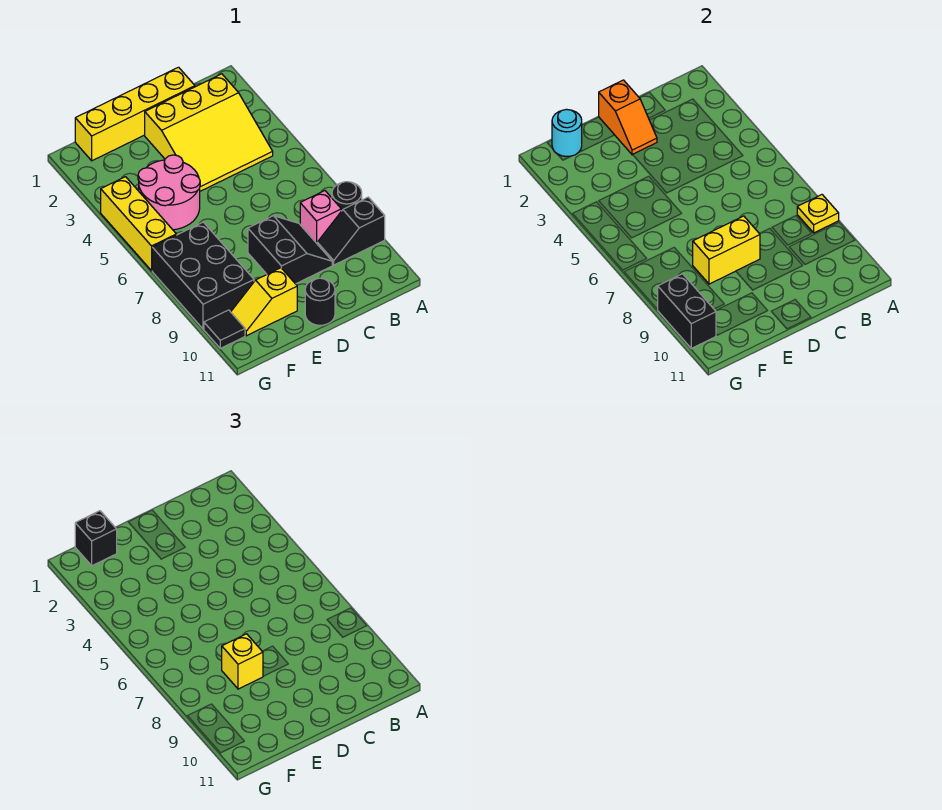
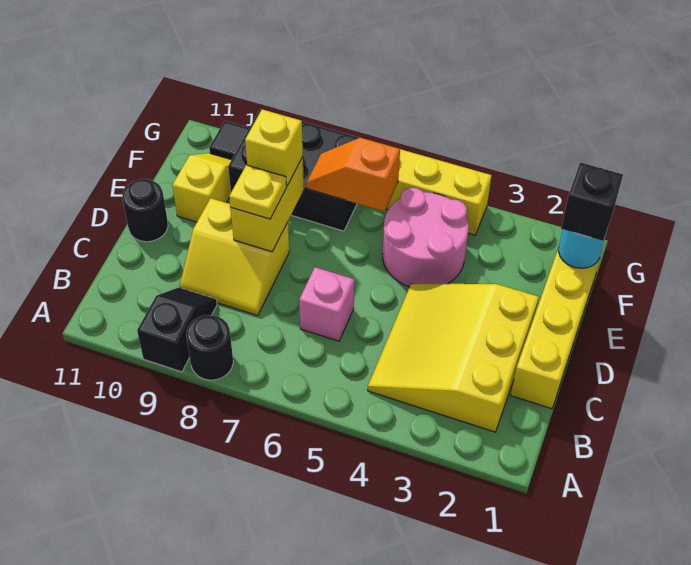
yellow plate A8 level 2 -> yellow plate D8 level 3
pink brick B8 level 1 -> pink brick C6 level 1
black slope C8:D9 level 1 top D -> yellow slope C8:D9 level 1 top D
orange slope D1:D2 level 2 top 1 -> orange slope F6:F7 level 2 top 6
black brick G9:G10 level 2 -> none

